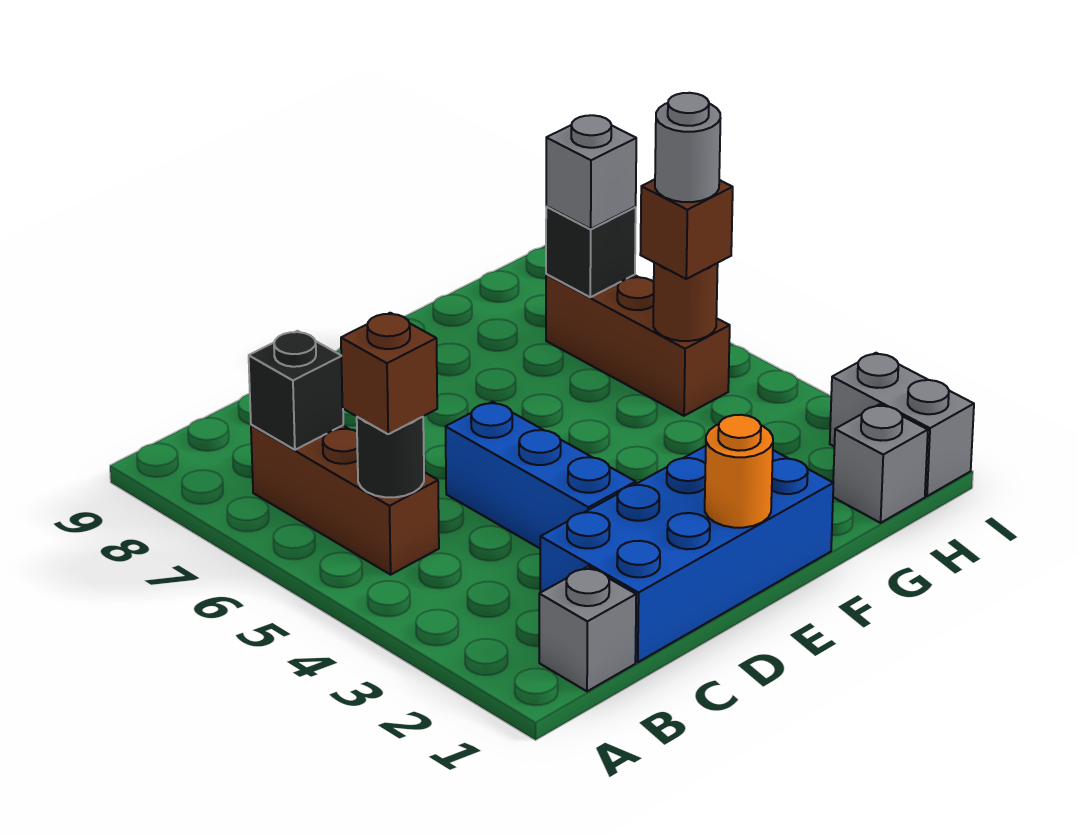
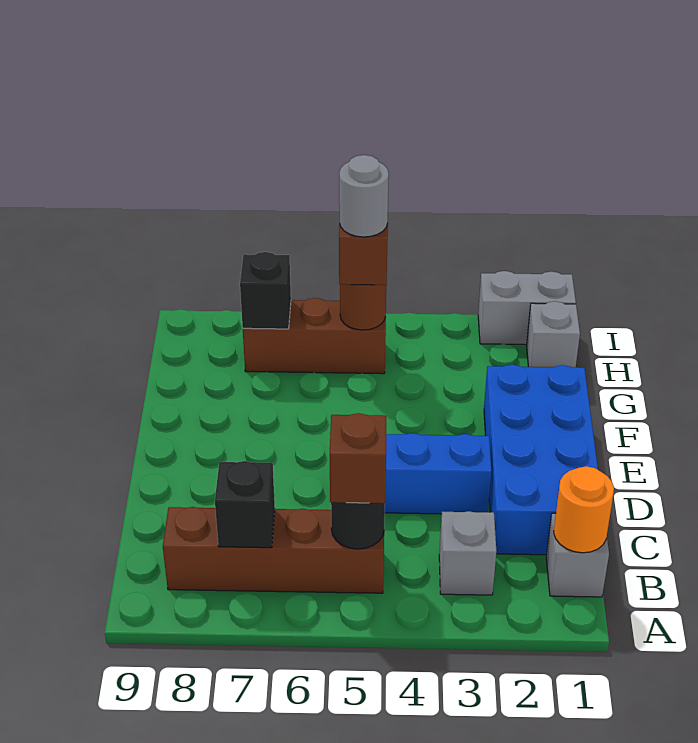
brown brick B5:B7 level 1 -> brown brick B5:B8 level 1
orange round brick E1 level 2 -> orange round brick B1 level 2
grey brick H7 level 3 -> grey brick B3 level 1

